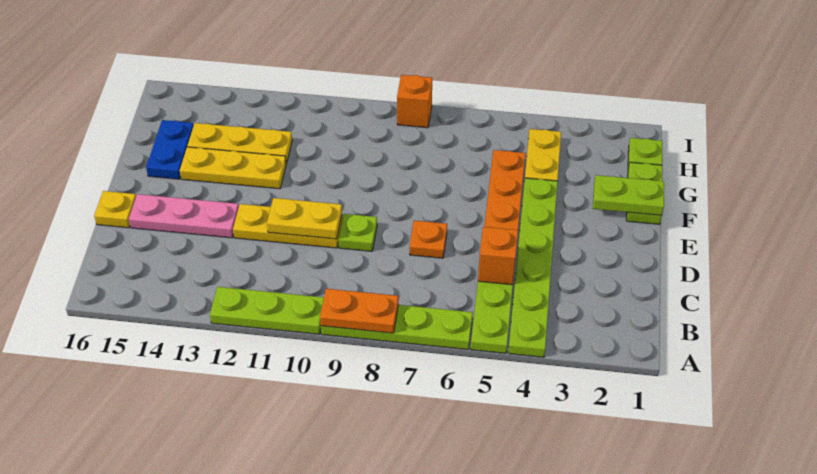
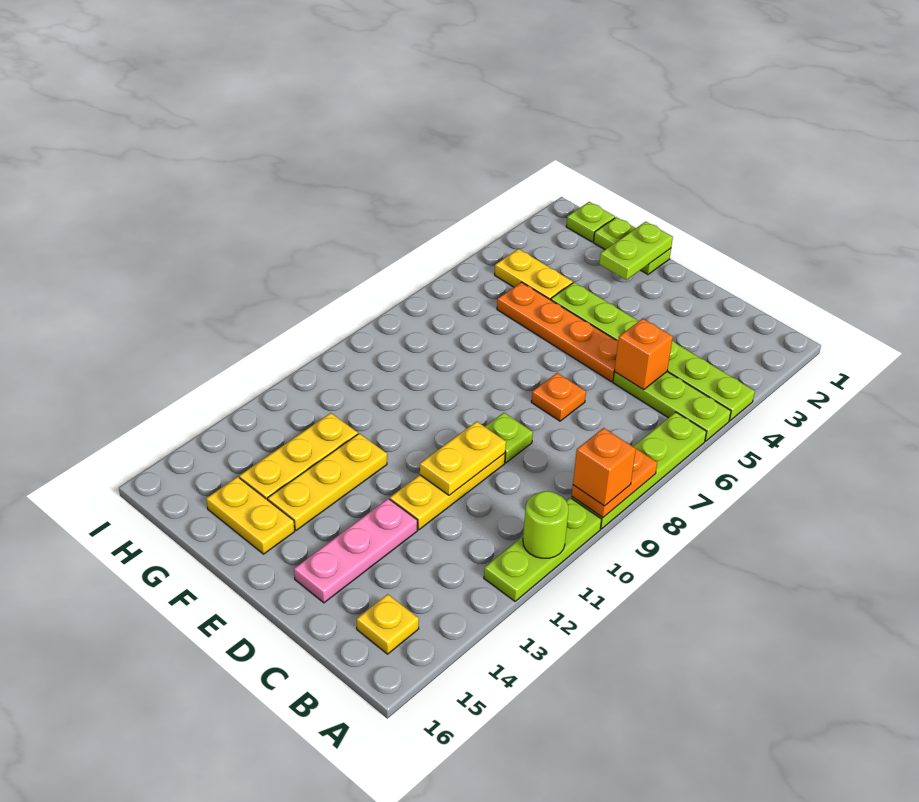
none -> lime round brick A11 level 2
yellow plate D16 level 1 -> yellow plate B15 level 1
blue plate F15:G15 level 1 -> yellow plate F15:G15 level 1
orange brick I8 level 1 -> orange brick A9 level 3

